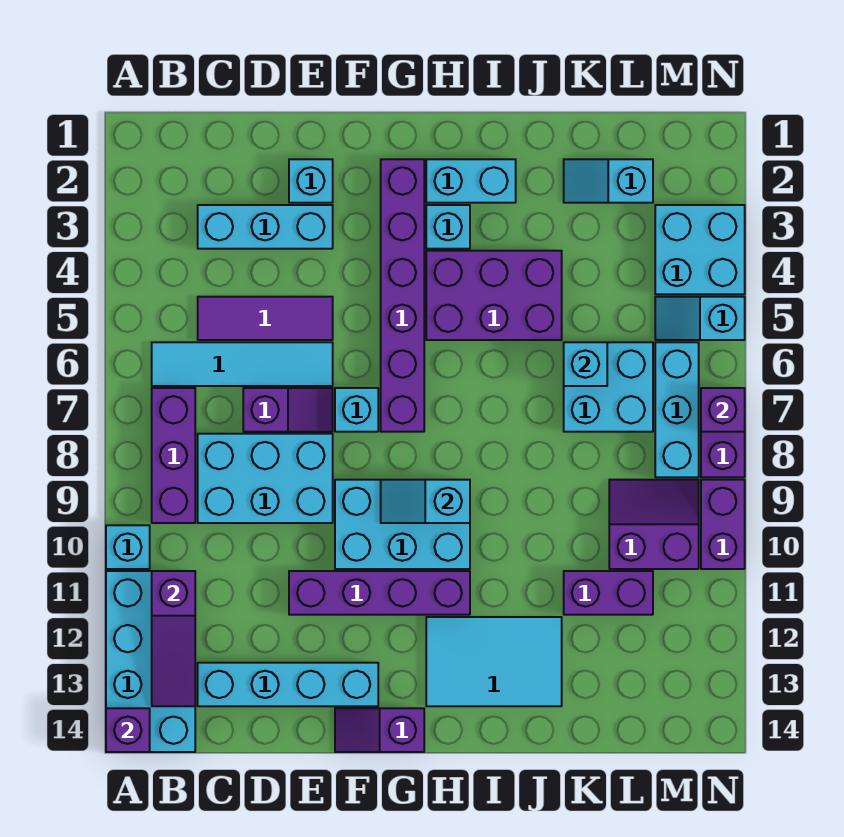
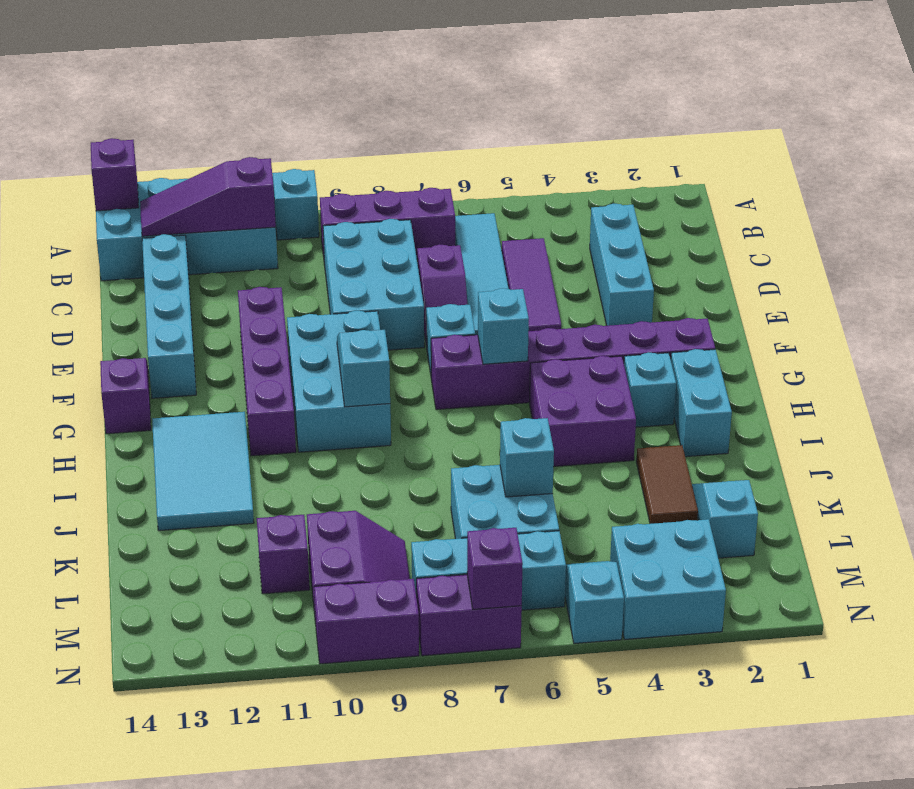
cyan brick E2 level 1 -> cyan brick G6 level 2
purple brick H4:J5 level 1 -> purple brick H4:I5 level 1
none -> brown tile J3:K3 level 1
purple brick K11:L11 level 1 -> purple brick L11 level 1

